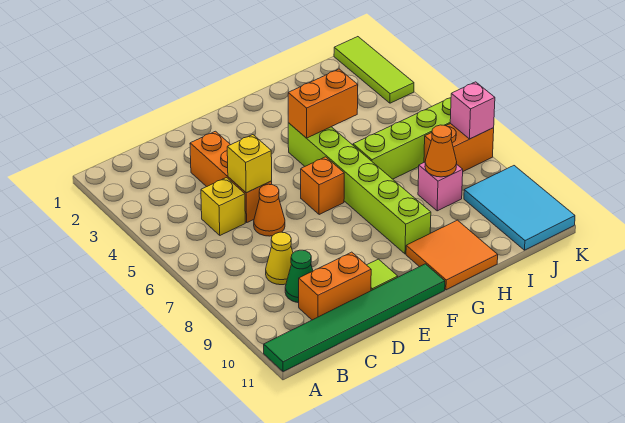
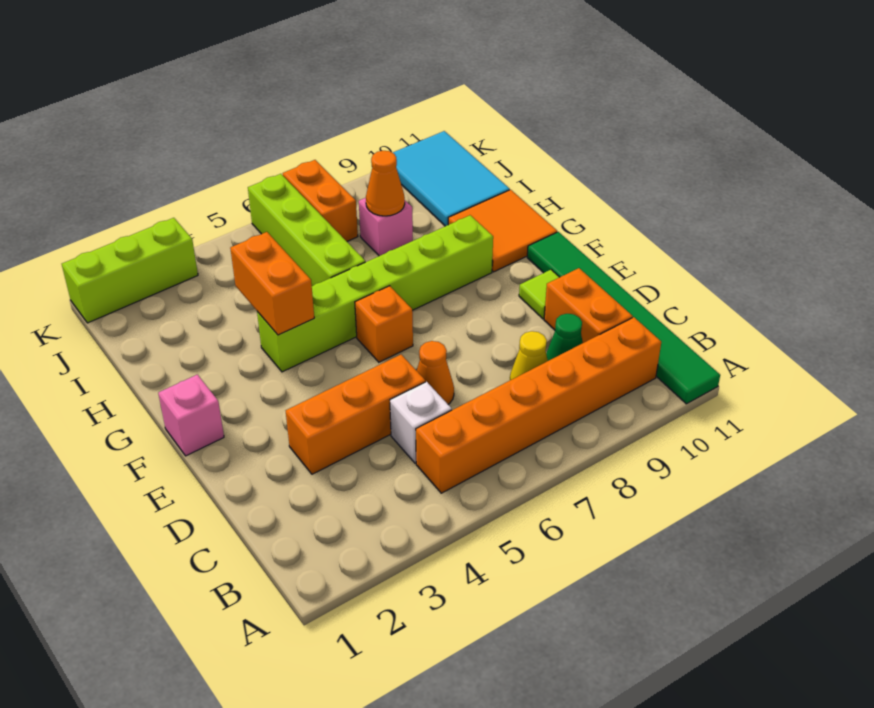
none -> orange brick B5:B10 level 1
yellow brick C5 level 1 -> white brick C5 level 1
yellow brick D5 level 2 -> none
cyan tile J9:K11 level 1 -> cyan tile I10:K11 level 1
lime tile K1:K3 level 1 -> lime brick K1:K3 level 1
pink brick K7 level 2 -> pink brick F1 level 1

